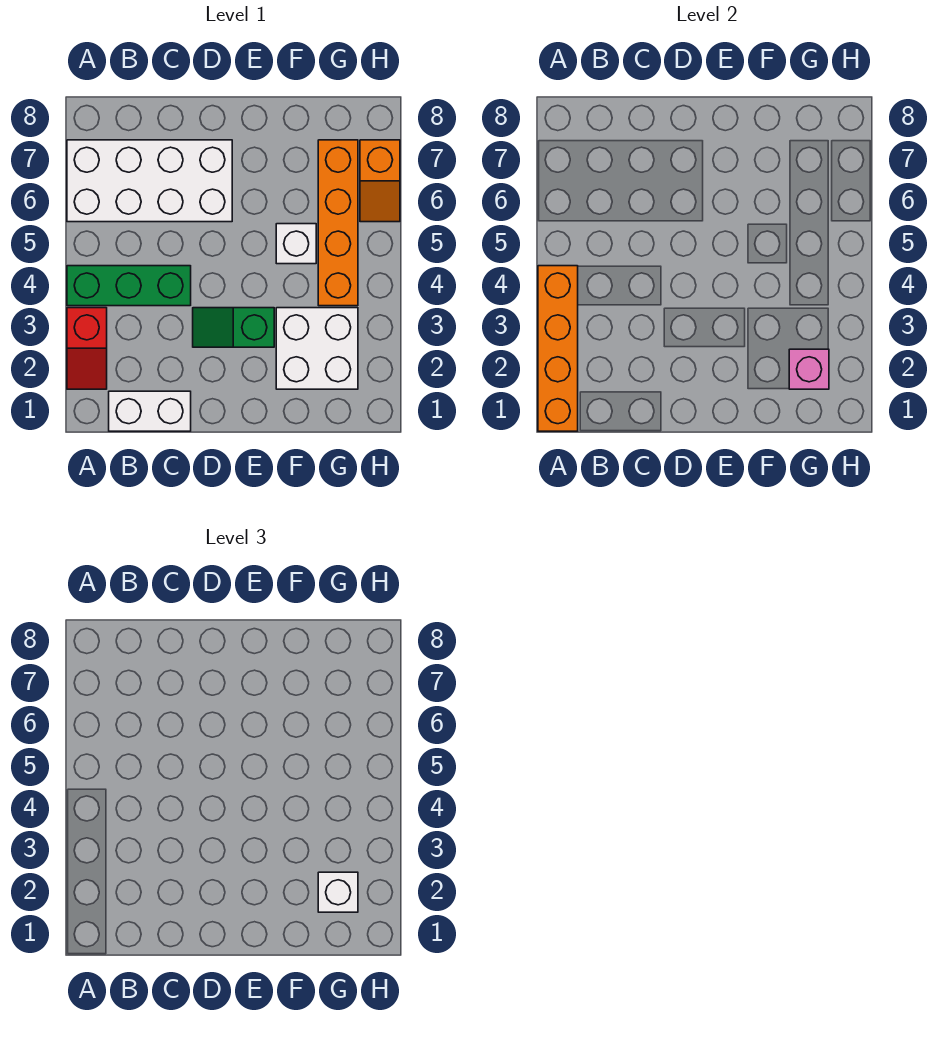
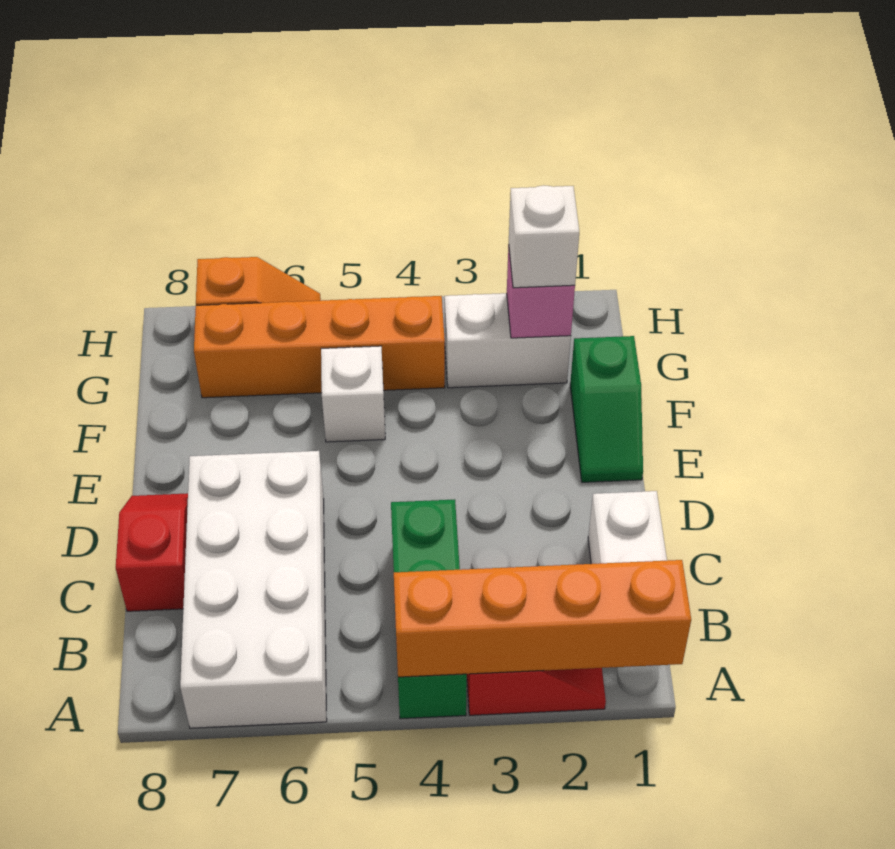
none -> red slope C8:D8 level 1 top C
green slope D3:E3 level 1 top E -> green slope E1:F1 level 1 top F
white brick F2:G3 level 1 -> white brick G2:G3 level 1

